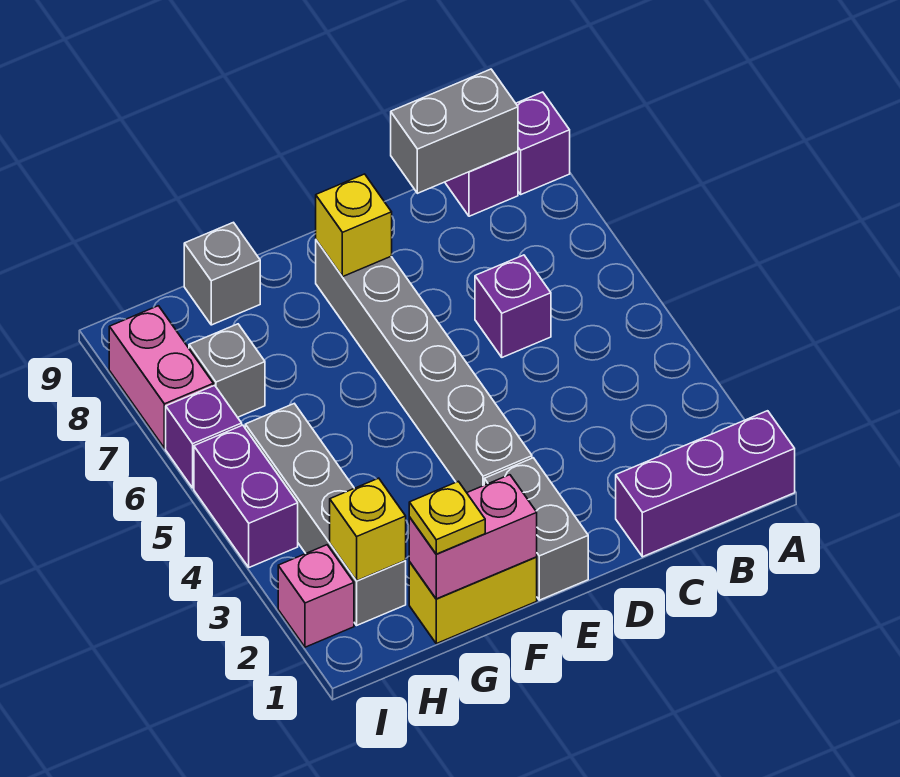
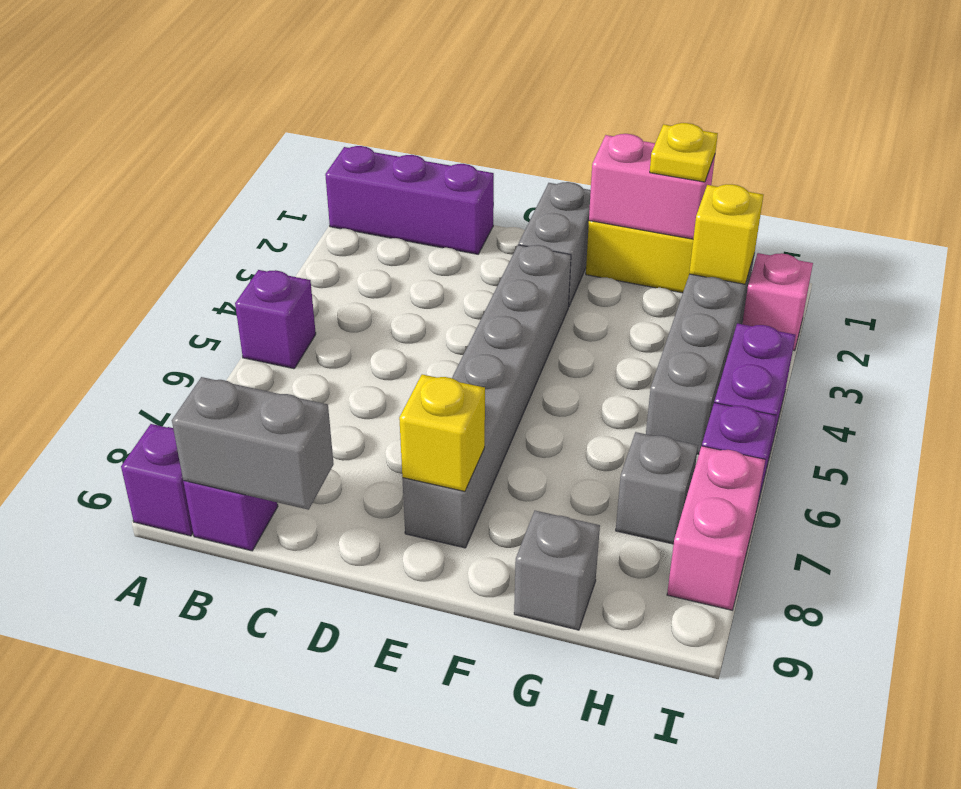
purple brick C6 level 1 -> purple brick A5 level 1

